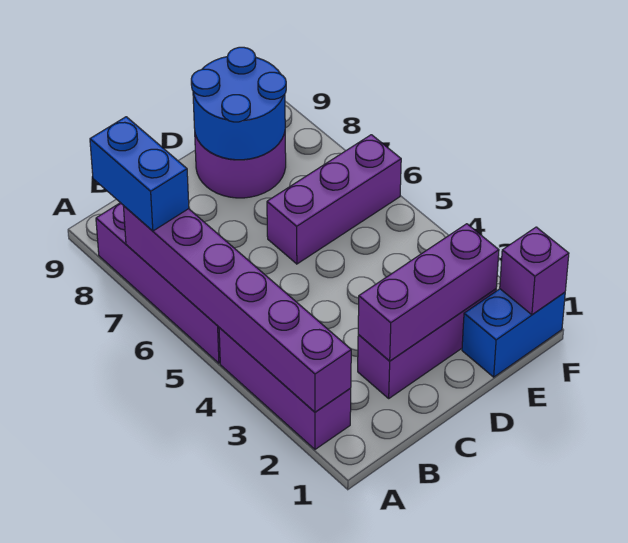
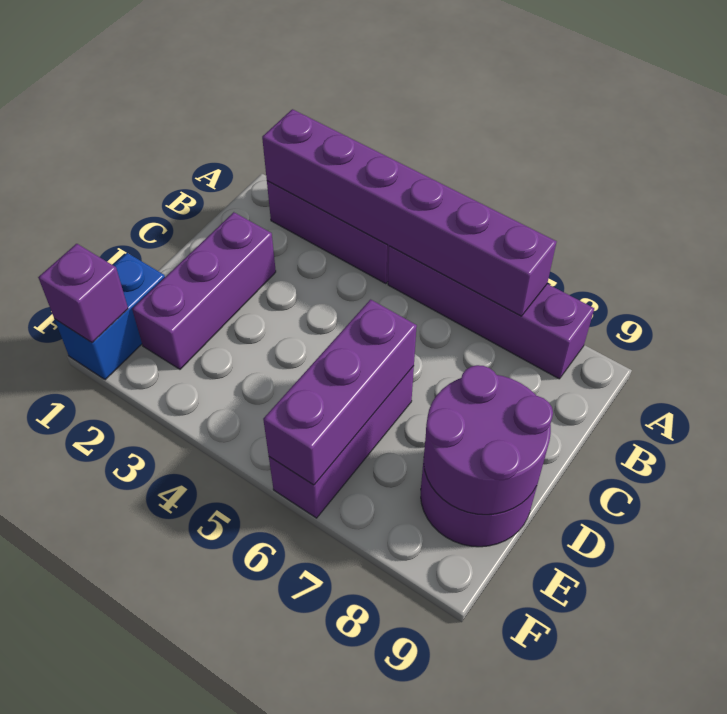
blue brick A7:A8 level 3 -> none
purple brick C2:E2 level 2 -> purple brick D6:F6 level 2
blue round brick D8:E9 level 2 -> purple round brick D8:E9 level 2

